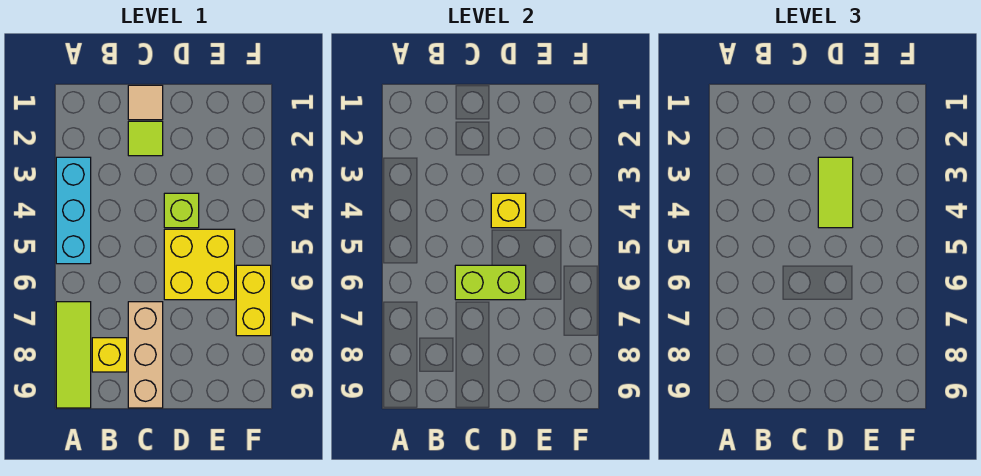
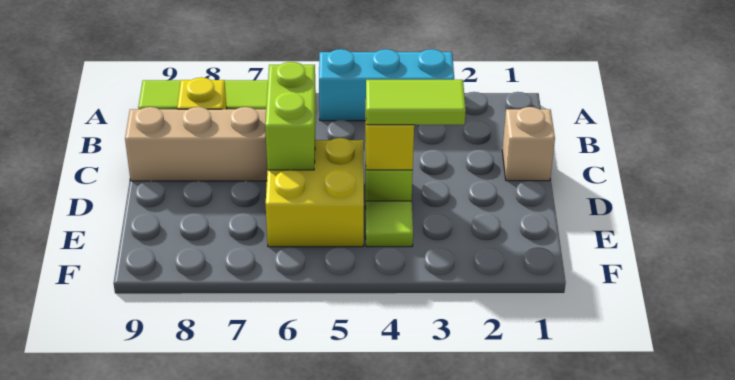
tan tile C1 level 1 -> tan brick C1 level 1
lime tile C2 level 1 -> lime tile E4 level 1
yellow brick F6:F7 level 1 -> none

